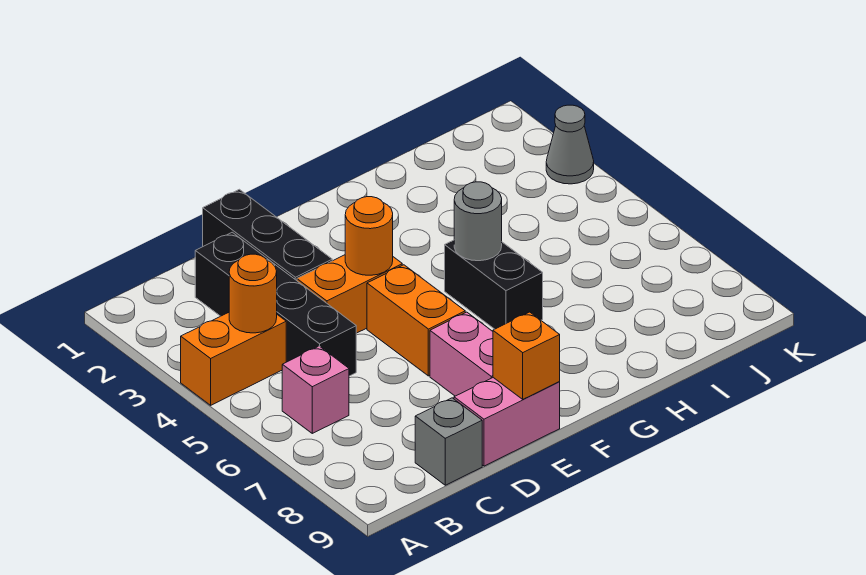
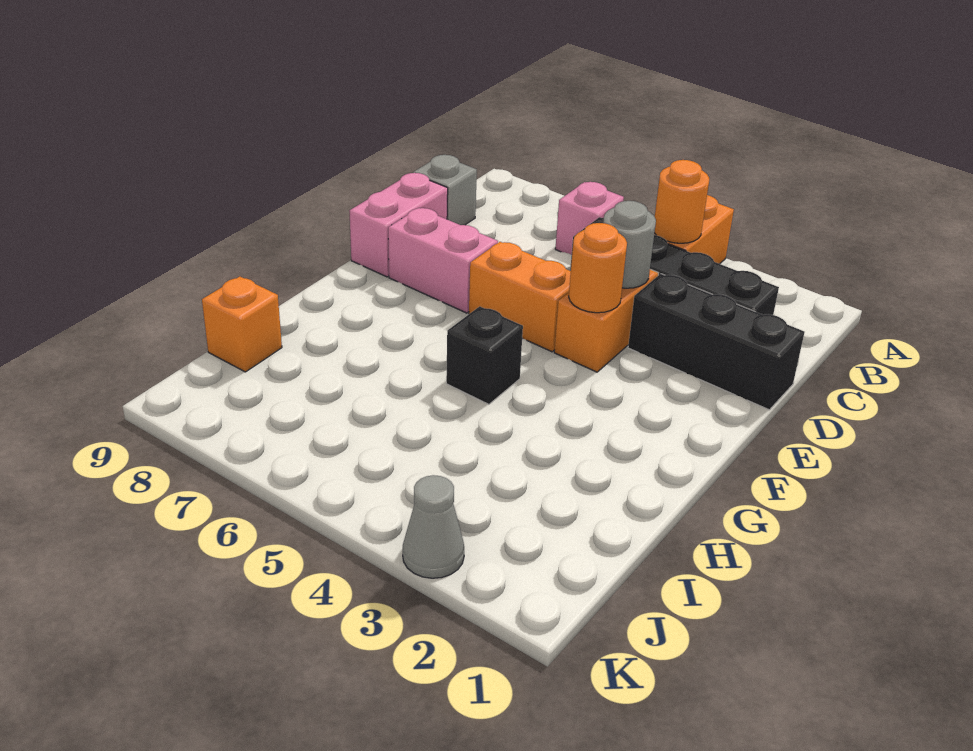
orange brick E9 level 2 -> orange brick I9 level 1
black brick G5:G6 level 1 -> black brick G5 level 1
grey round brick G5 level 2 -> grey round brick D4 level 2

